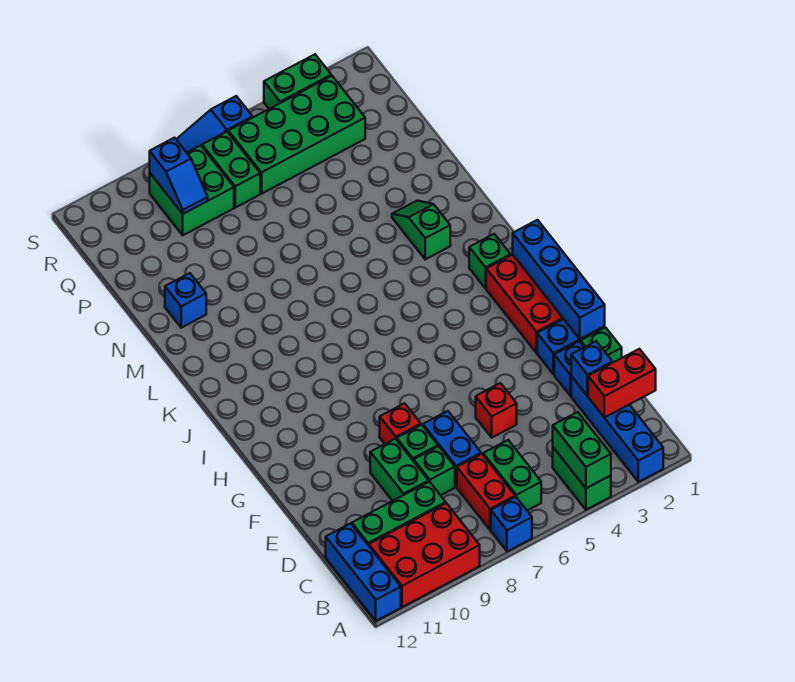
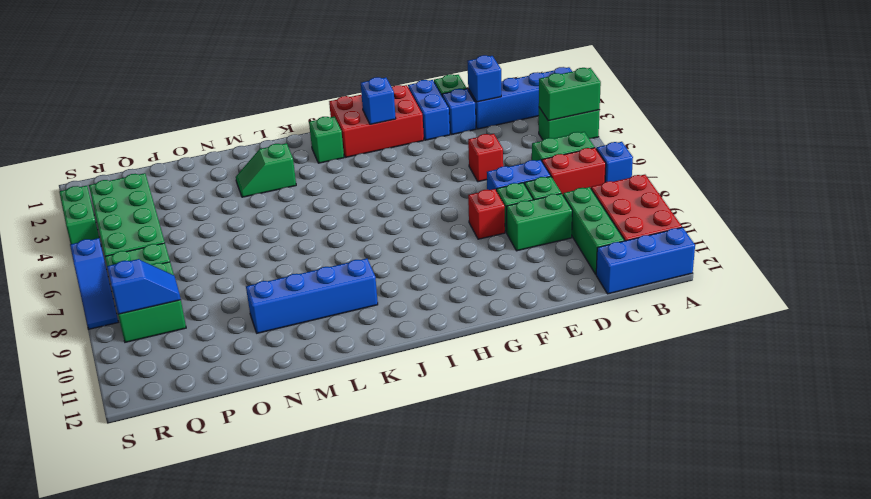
red brick C1:C2 level 2 -> none
blue brick F1:I1 level 2 -> blue brick K10:N10 level 1
blue brick N11 level 1 -> blue brick H2 level 2

